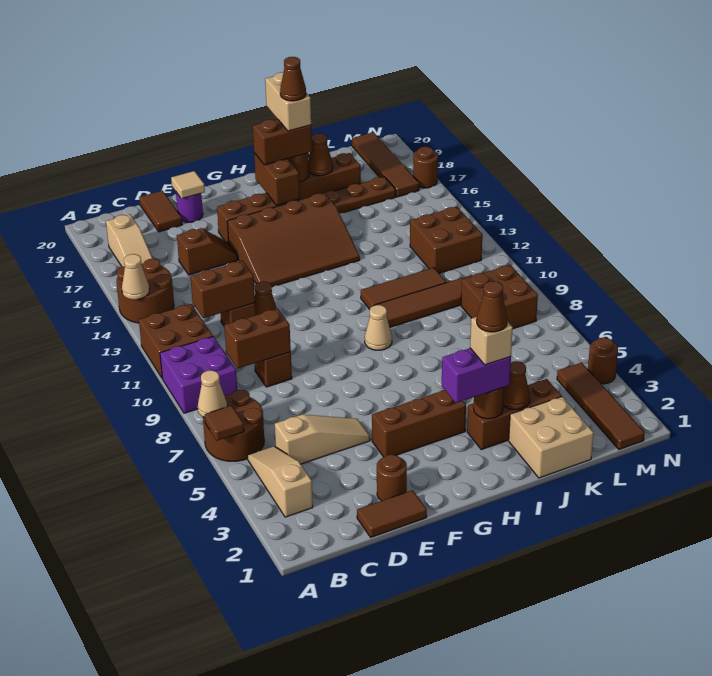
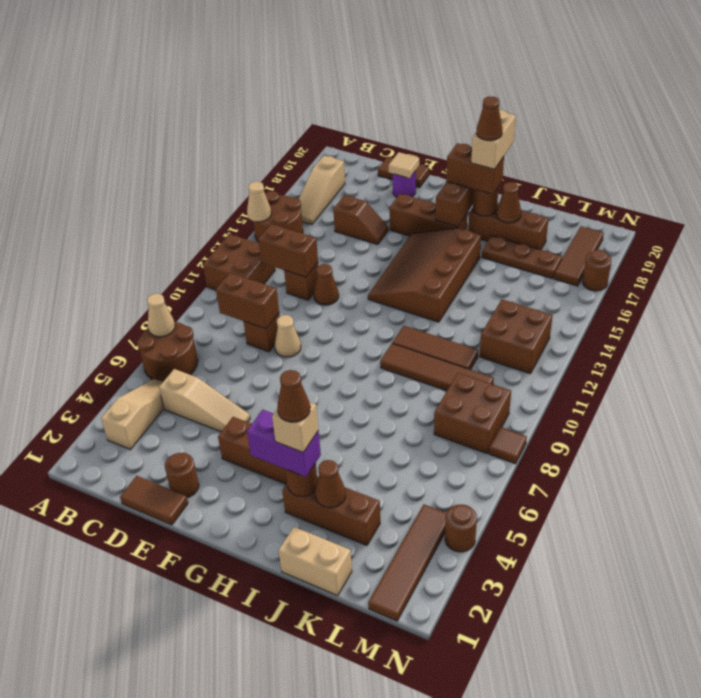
brown tile A6 level 2 -> brown tile N8 level 1
purple brick A9:B10 level 1 -> none
brown tile D19:D20 level 1 -> brown tile D20:E20 level 1
brown slope F14:I16 level 1 top 16 -> brown slope G13:I16 level 1 top I
tan cone H9 level 1 -> tan cone E9 level 1
tan brick J1:K2 level 1 -> tan brick J1:K1 level 1
brown tile M17:M20 level 1 -> brown tile M17:M19 level 1

